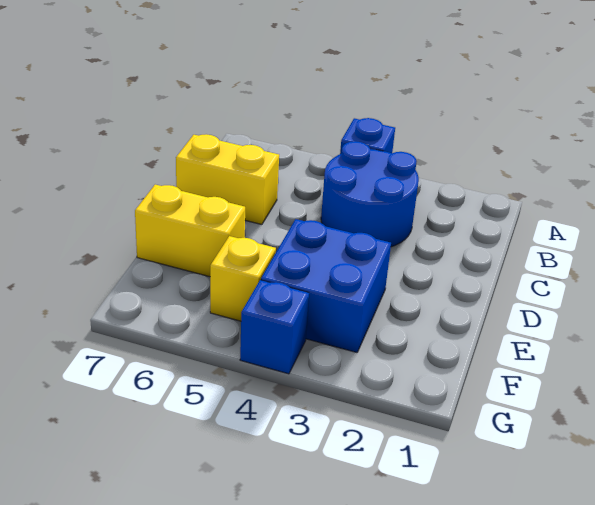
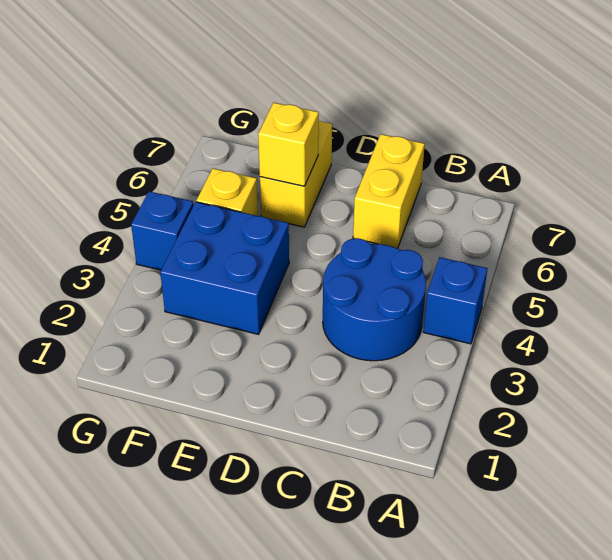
none -> yellow brick E6 level 2

